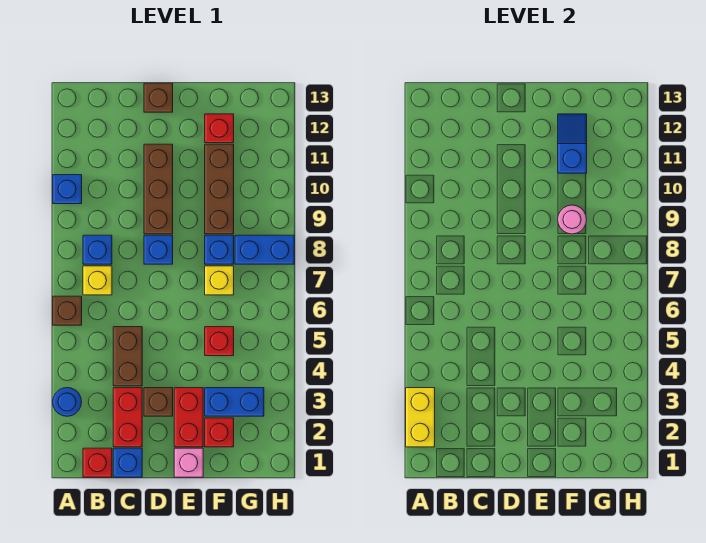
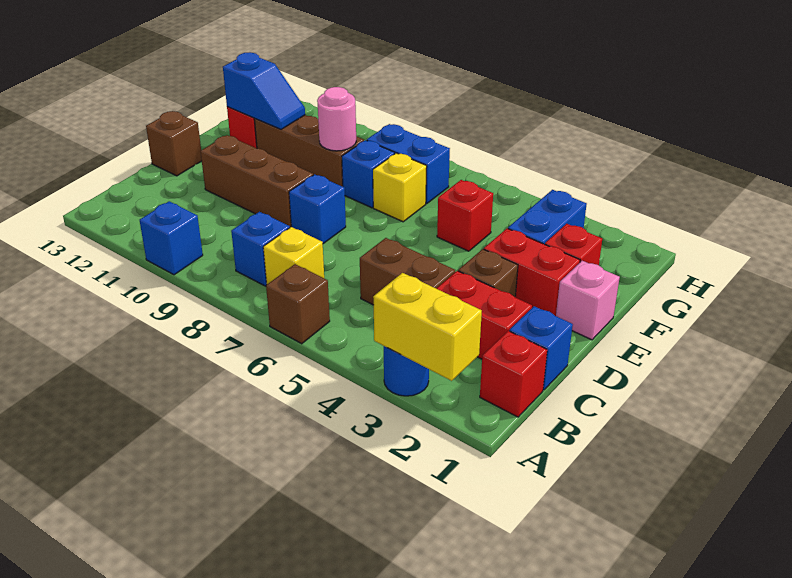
blue slope F11:F12 level 2 top 11 -> blue slope F11:F12 level 2 top 12
blue brick G8:H8 level 1 -> blue brick G7:G8 level 1

